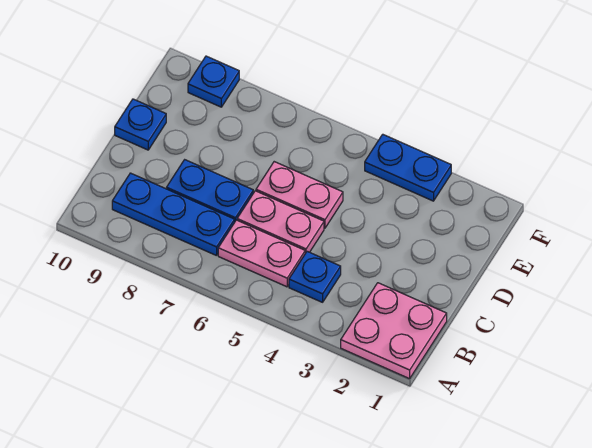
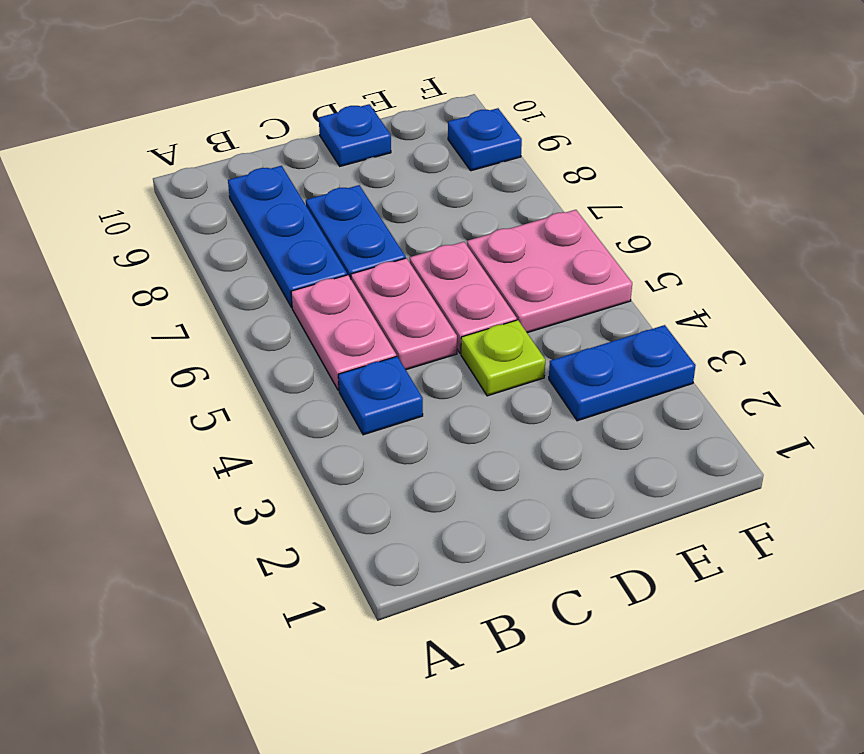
pink plate A1:B2 level 1 -> pink plate E5:F6 level 1
none -> lime plate D4 level 1
blue plate F3:F4 level 1 -> blue plate E3:F3 level 1

